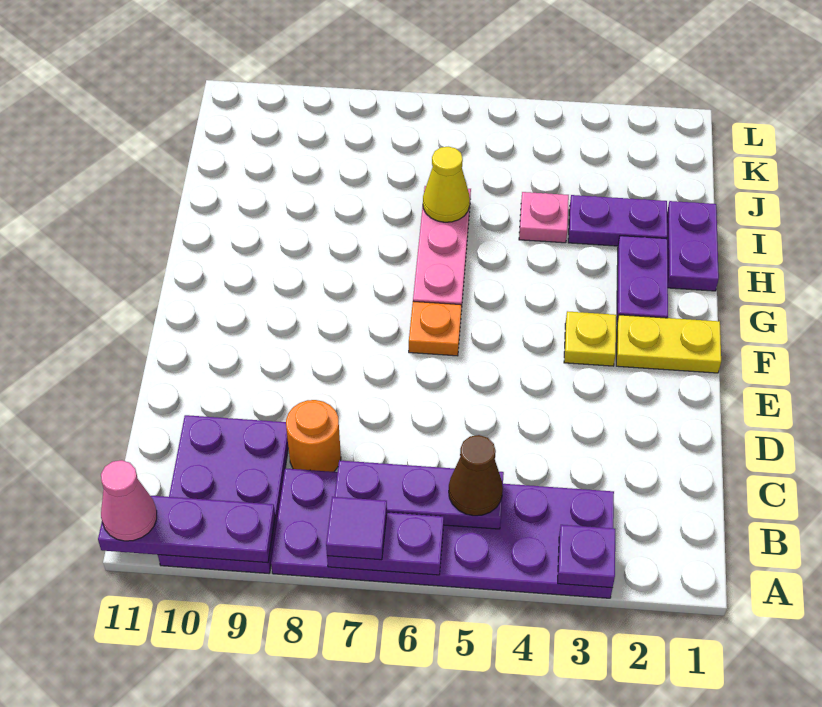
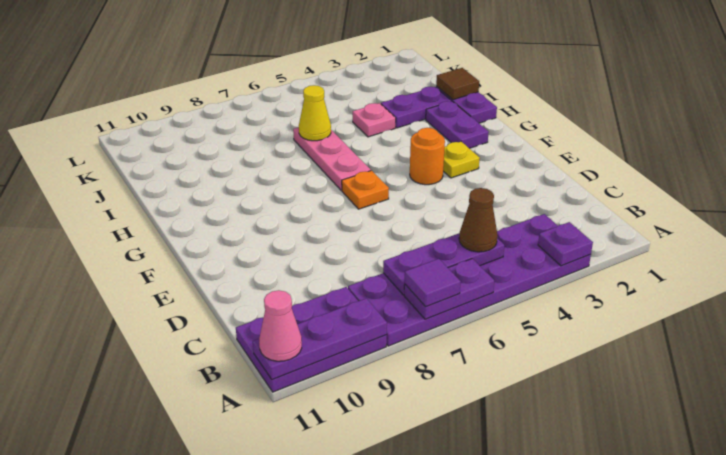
purple plate A9:C10 level 1 -> purple plate A9:B11 level 1
orange round brick C8 level 1 -> orange round brick F4 level 1
yellow plate F1:F2 level 1 -> none
none -> brown tile I1 level 2

